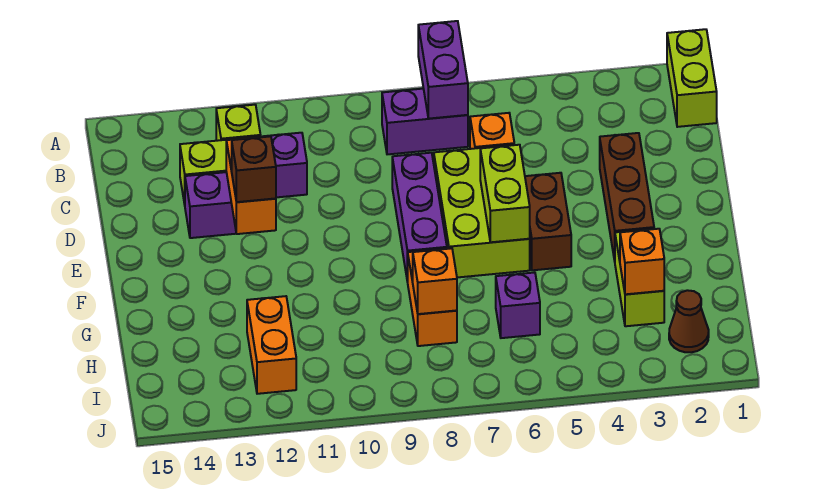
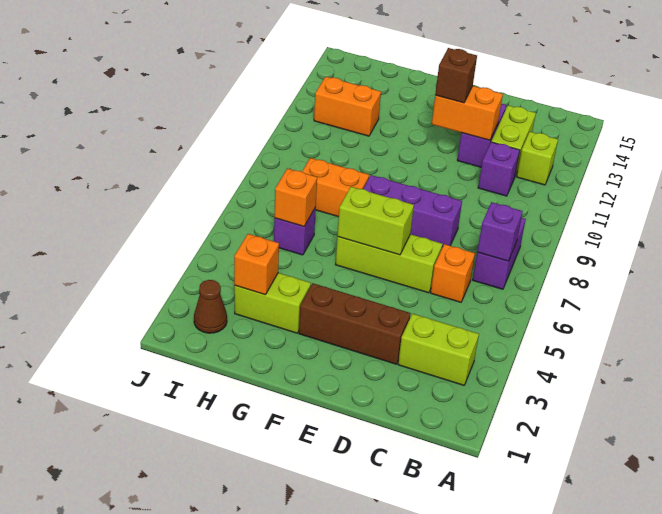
lime brick A1:B1 level 1 -> lime brick B3:C3 level 1
purple brick A7:B7 level 2 -> purple brick B7 level 2
lime brick D6:F7 level 1 -> lime brick D6:F6 level 1
brown brick E5:F5 level 1 -> none
orange brick H8 level 2 -> orange brick H6 level 2

